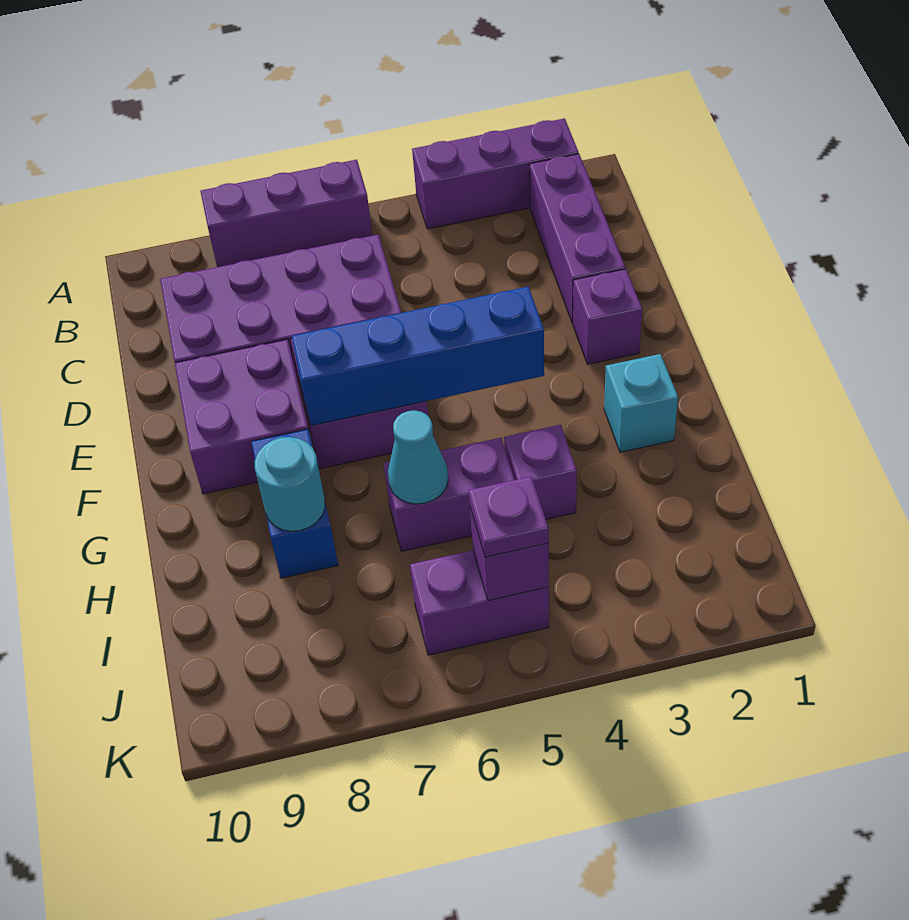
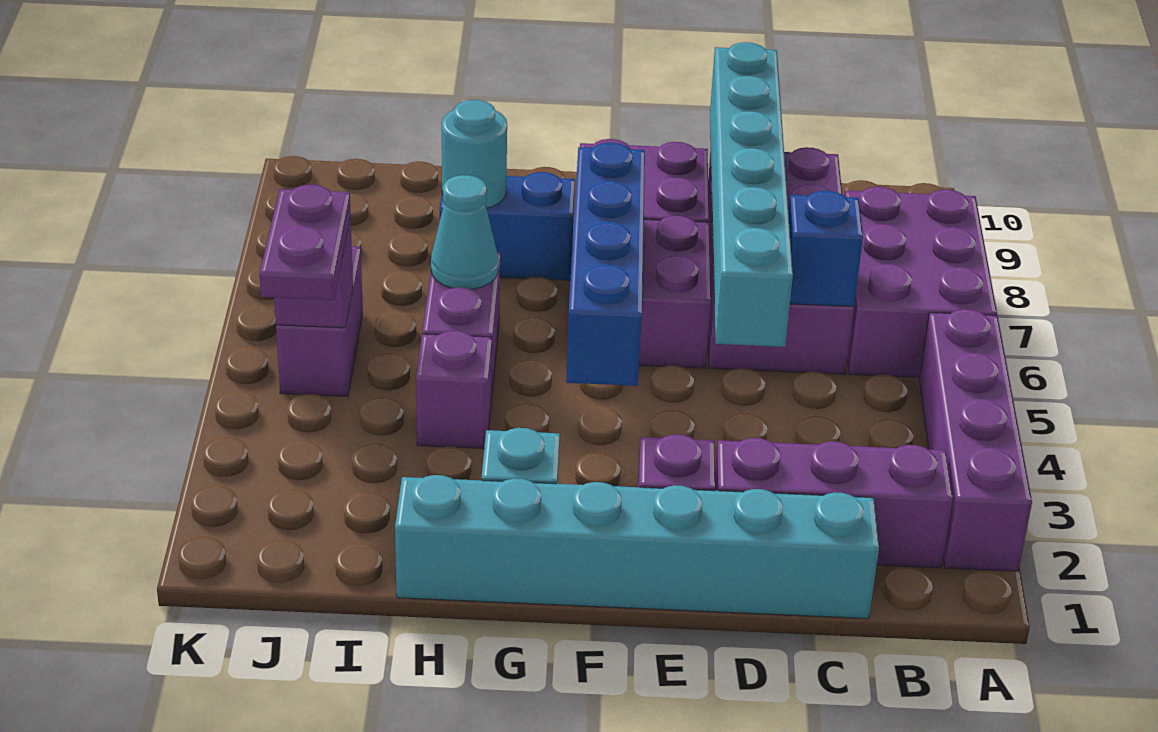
purple brick A2:A4 level 1 -> purple brick A2:A5 level 1
purple brick A6:A8 level 1 -> purple brick A6:B8 level 1
none -> cyan brick C1:H1 level 1
none -> blue brick C6 level 2
none -> cyan brick D5:D10 level 2
purple plate J5 level 3 -> purple plate J4:J5 level 3

